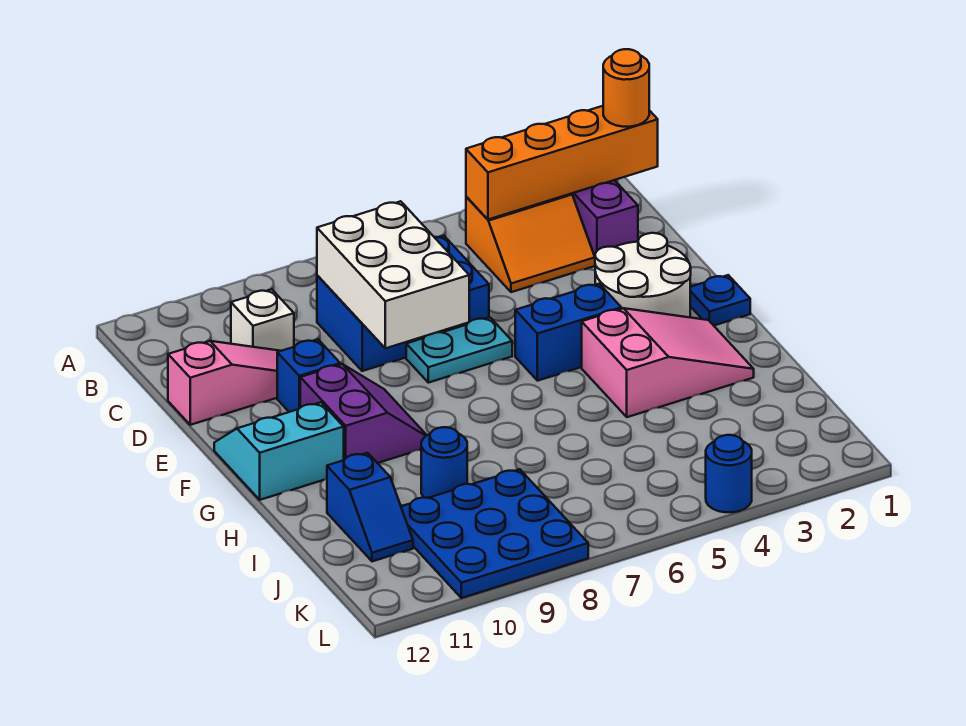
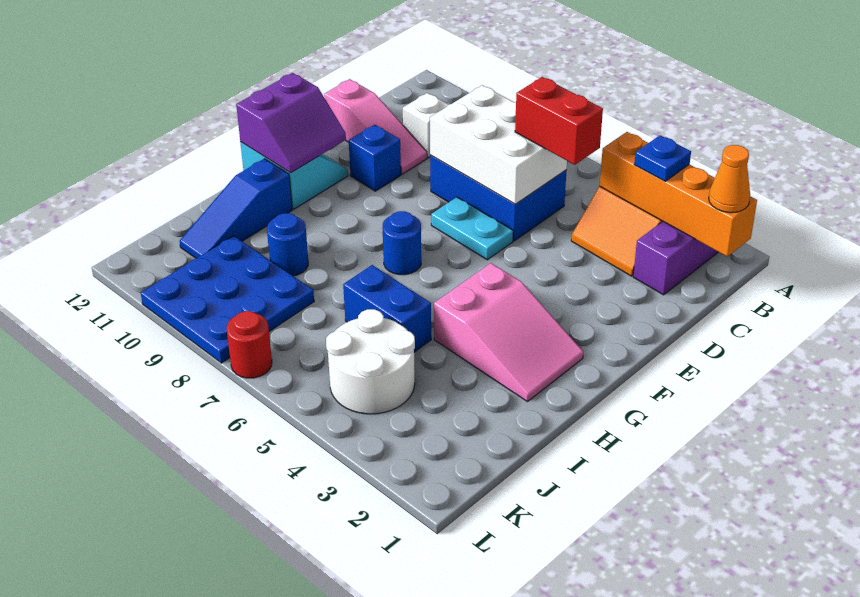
orange round brick B1 level 3 -> orange cone B1 level 3
none -> red brick C5:C6 level 3
white brick C7:E8 level 2 -> white brick C6:D8 level 2
white round brick E2:F3 level 1 -> white round brick J4:K5 level 1
blue plate F1 level 1 -> blue plate B3 level 3
blue brick F4:F5 level 1 -> blue brick I5:I6 level 1
purple slope F9:G10 level 1 top 10 -> purple slope F11:G12 level 2 top 12
blue slope I11:J11 level 1 top I -> blue slope H11:J11 level 1 top H
blue round brick L4 level 1 -> blue round brick G7 level 1
none -> red round brick L7 level 1

